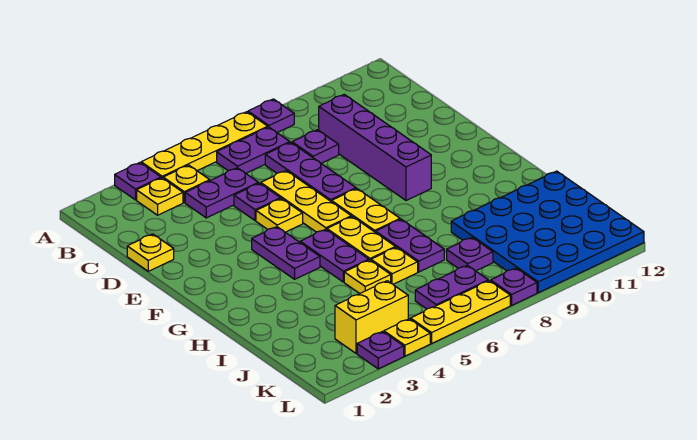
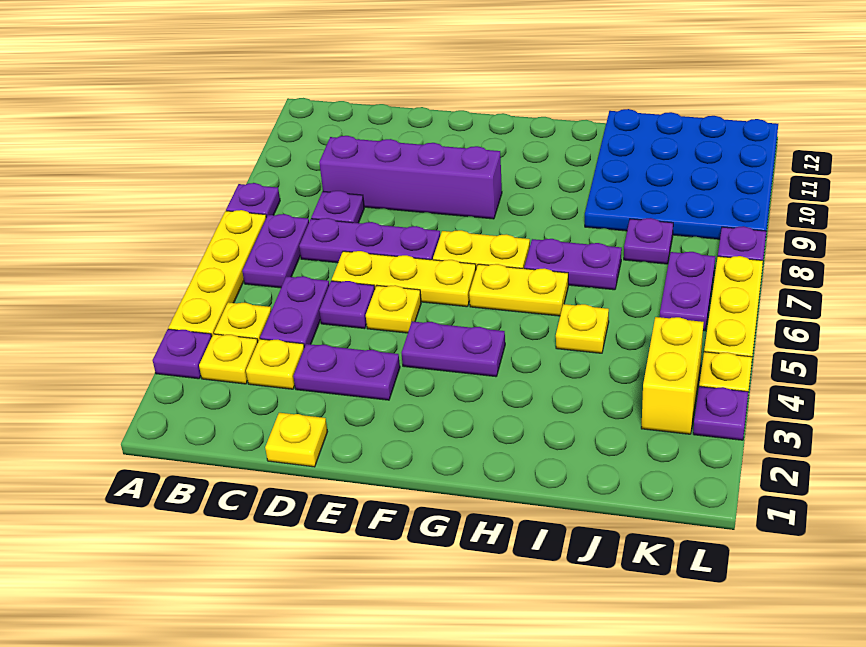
purple plate G5:H5 level 1 -> purple plate D3:E3 level 1
yellow plate I6 level 1 -> yellow plate C3 level 1

